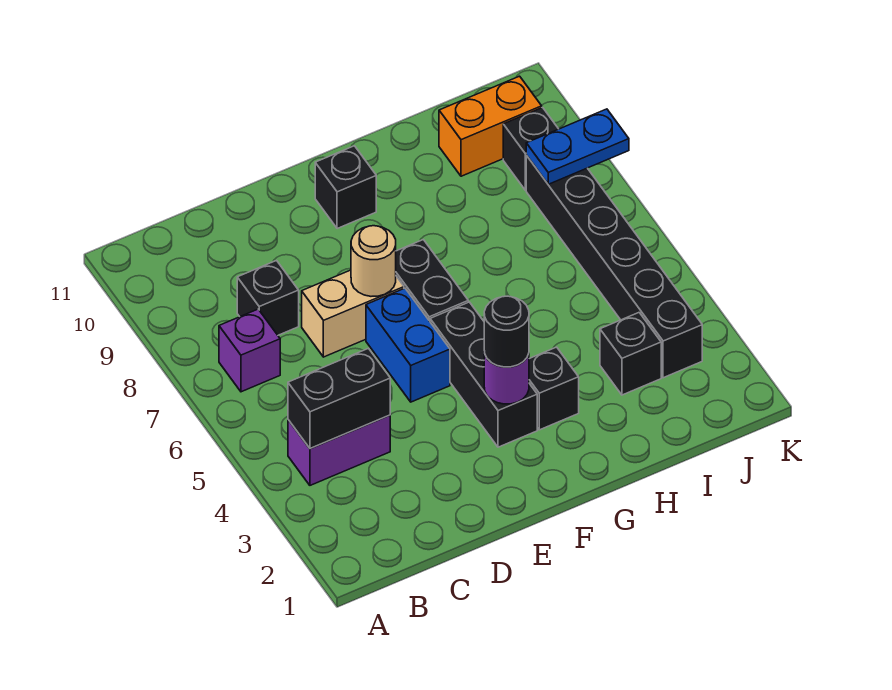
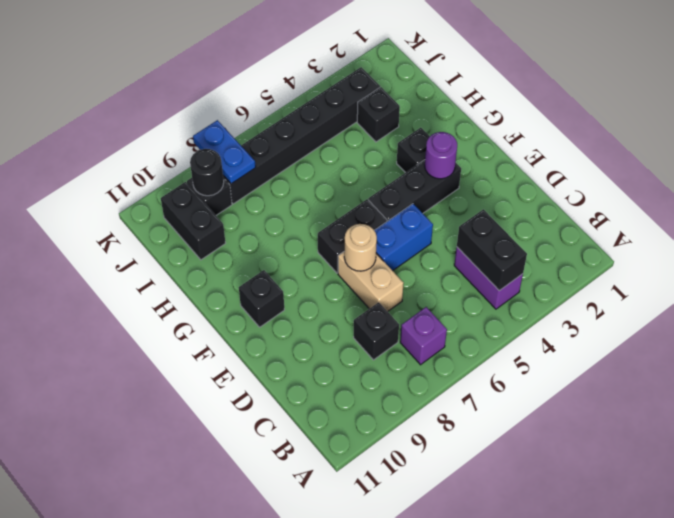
black round brick F3 level 3 -> black round brick J9 level 2
orange brick I10:J10 level 1 -> black brick I10:J10 level 1

